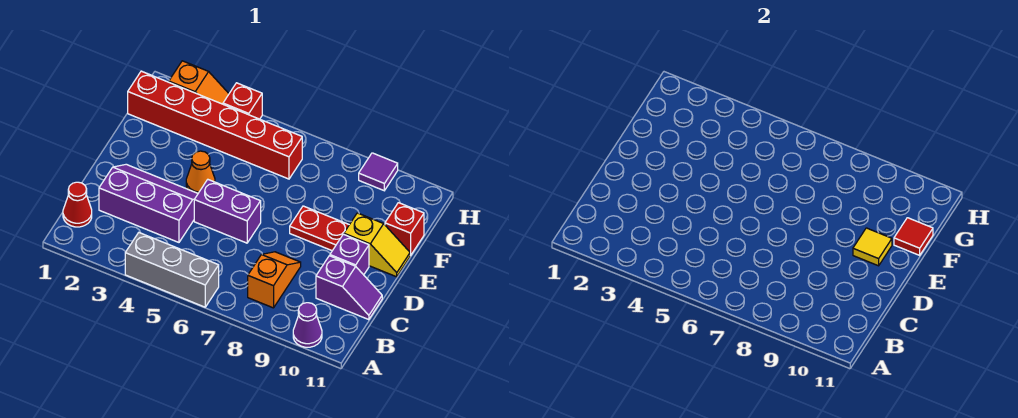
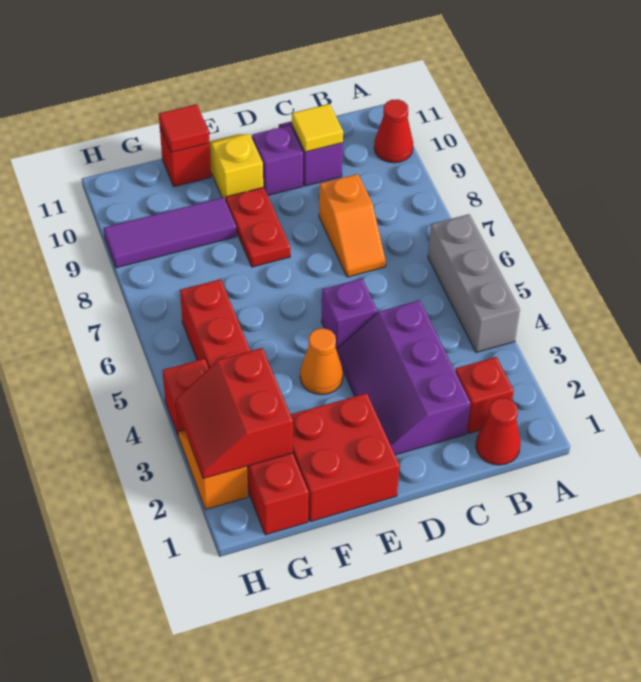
purple cone A10 level 1 -> red cone A10 level 1
none -> red brick B2 level 1
orange slope B8:C8 level 1 top B -> orange slope C7:C8 level 1 top 8
purple brick D5:D6 level 1 -> purple brick D5 level 1
none -> red brick E1:F2 level 1
yellow tile E10 level 2 -> yellow tile C10 level 2
none -> red slope G2:H3 level 2 top G
purple tile H9 level 1 -> purple tile F9:H9 level 1

